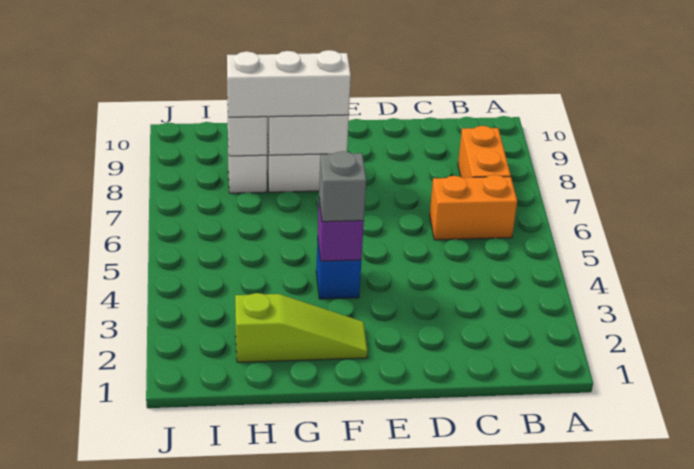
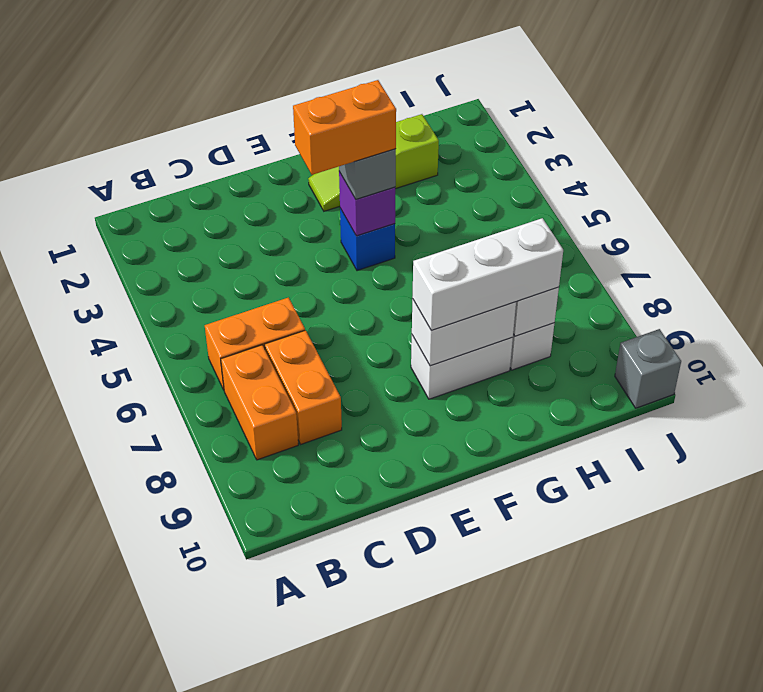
none -> orange brick C7:C8 level 1
none -> orange brick E4:F4 level 4
none -> grey brick J10 level 1

